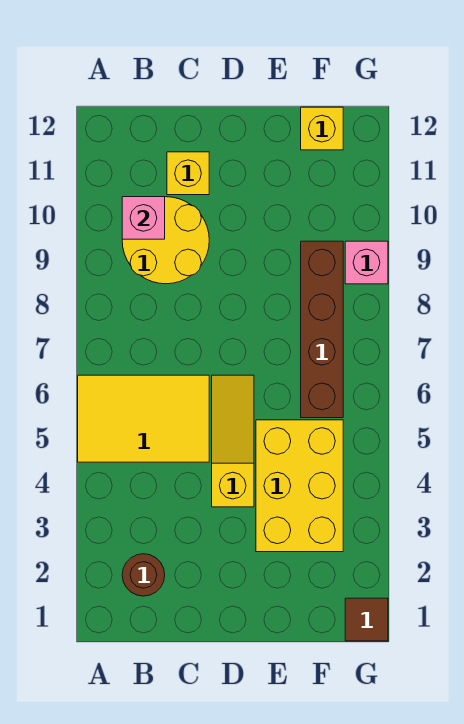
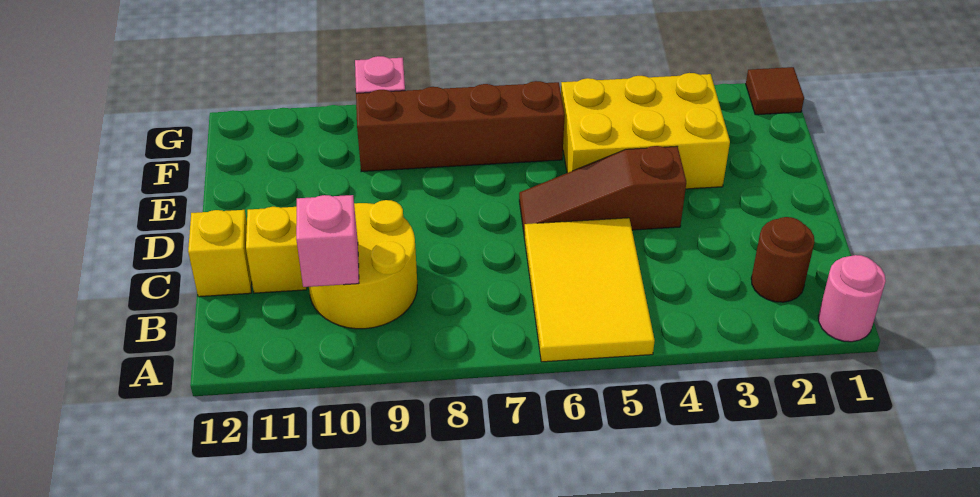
none -> pink round brick A1 level 1
yellow slope D4:D6 level 1 top 4 -> brown slope D4:D6 level 1 top 4
yellow brick F12 level 1 -> yellow brick C12 level 1

